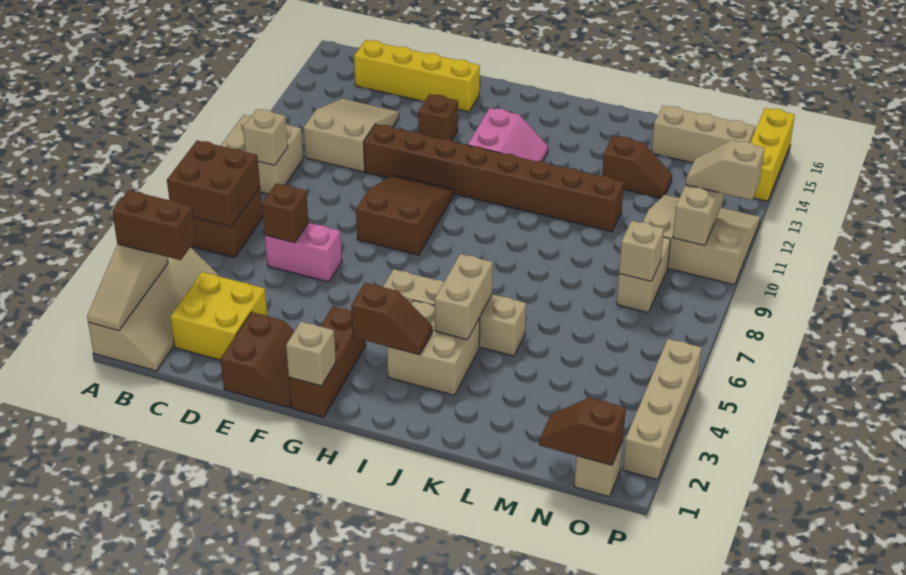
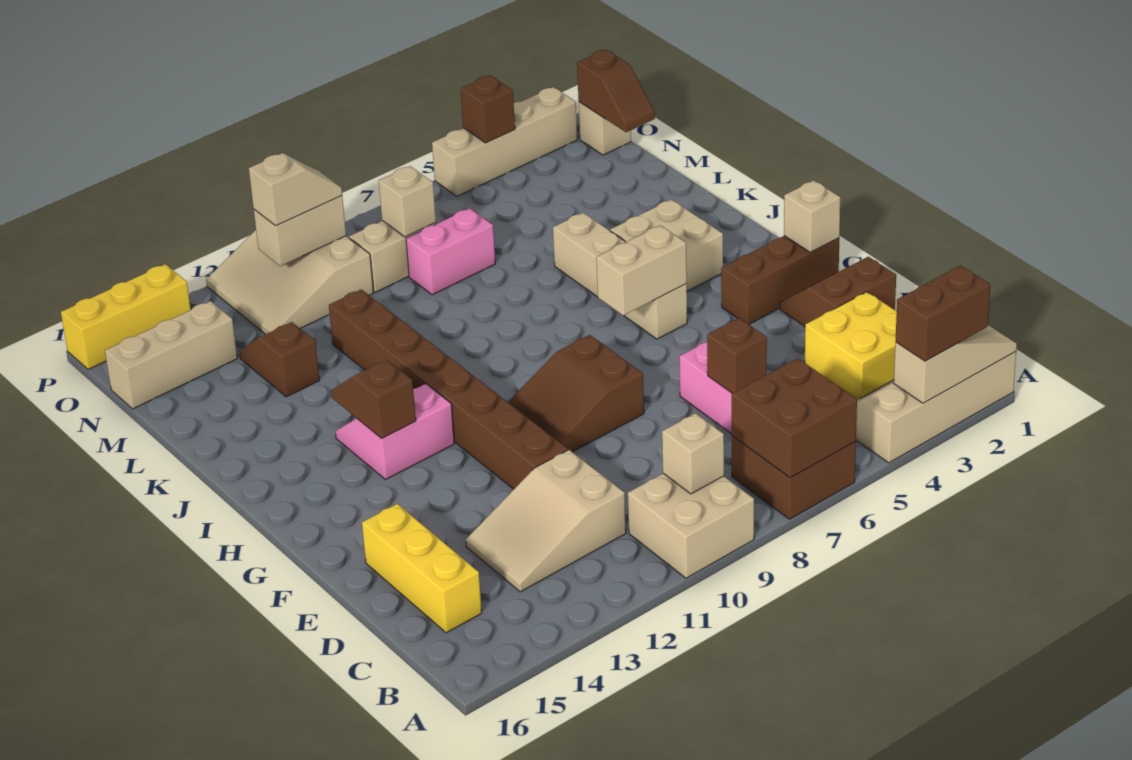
brown brick A3:B3 level 3 -> brown brick A2:A3 level 3
yellow brick C15:F15 level 1 -> yellow brick C15:E15 level 1
brown brick F13 level 1 -> brown brick P4 level 2
brown slope H3:I3 level 2 top H -> brown slope H13:I13 level 2 top H
tan brick J4:J5 level 2 -> tan brick H5:H6 level 2
none -> pink brick M7:M8 level 1
tan brick M15:O15 level 1 -> tan brick N14:N16 level 1
tan slope O11:P11 level 3 top P -> tan slope O10:O11 level 3 top 11

